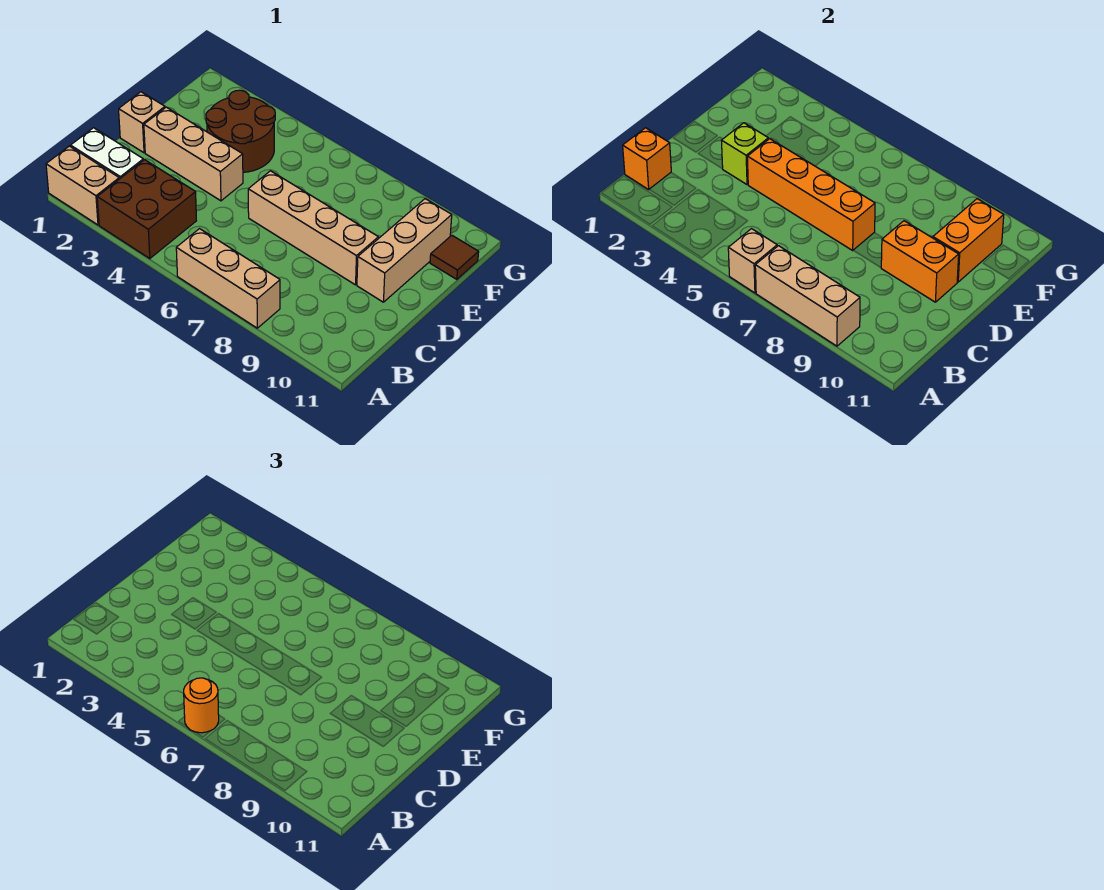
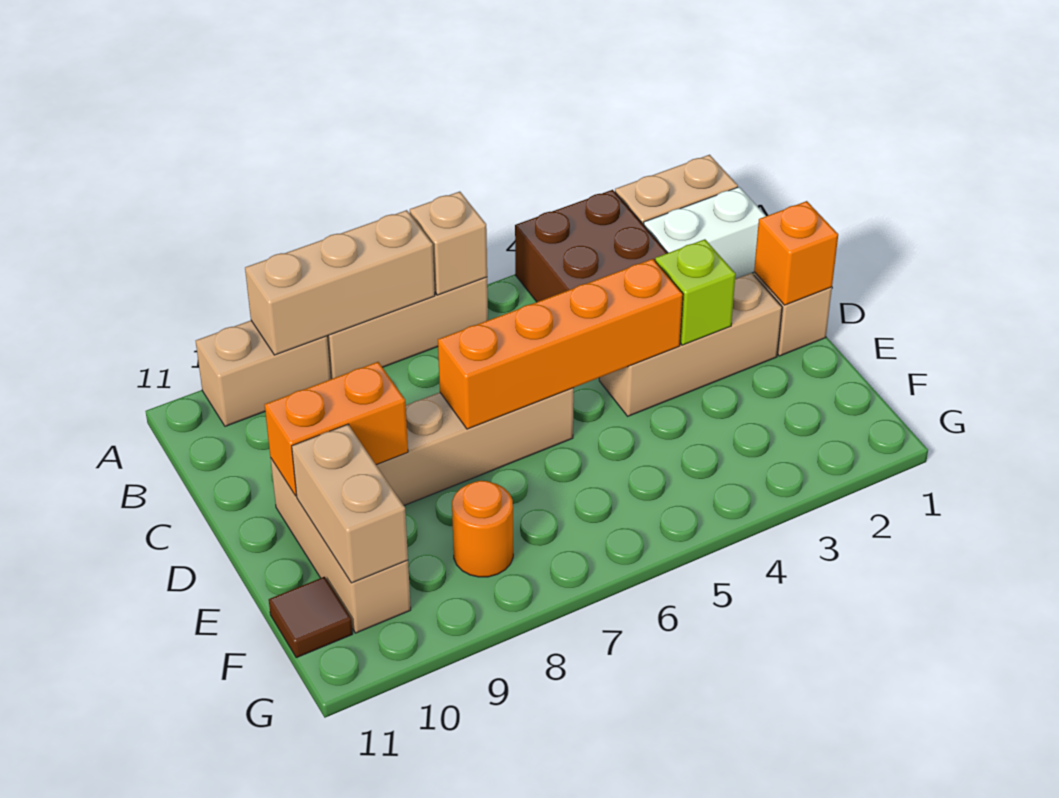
orange round brick A6 level 3 -> orange round brick F8 level 1
none -> tan brick A9:A10 level 1
orange brick B1 level 2 -> orange brick D1 level 2
brown round brick E3:F4 level 1 -> none
orange brick E10:F10 level 2 -> tan brick E10:F10 level 2

